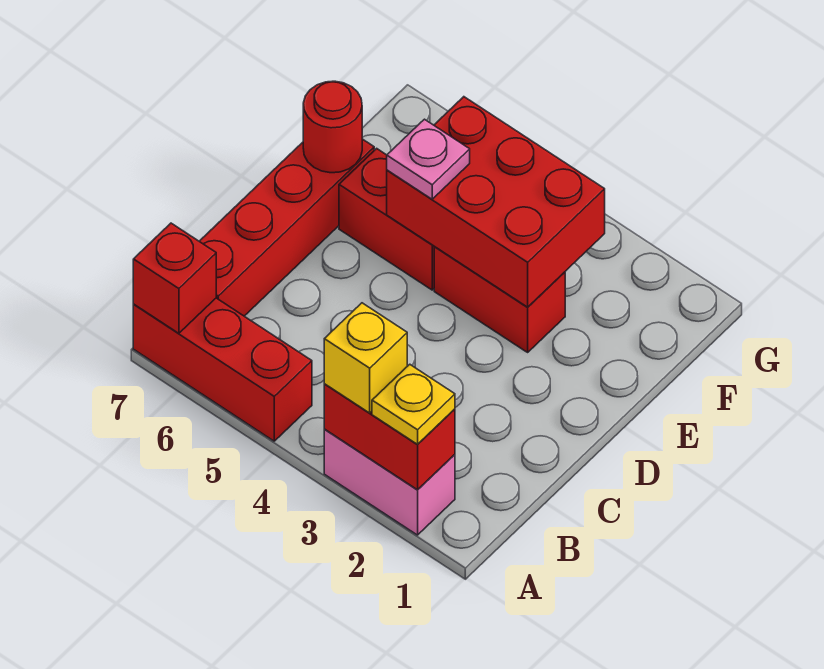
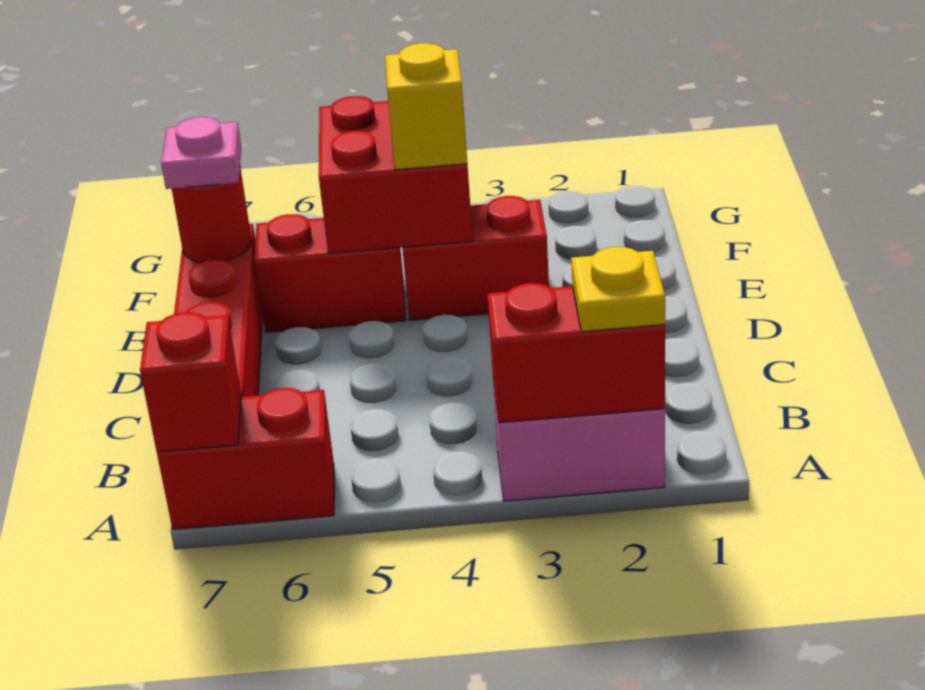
yellow brick A3 level 3 -> yellow brick E4 level 3
red brick A5:A7 level 1 -> red brick A6:A7 level 1
red brick E3:F5 level 2 -> red brick E4:F5 level 2
pink plate E5 level 3 -> pink plate E7 level 3

